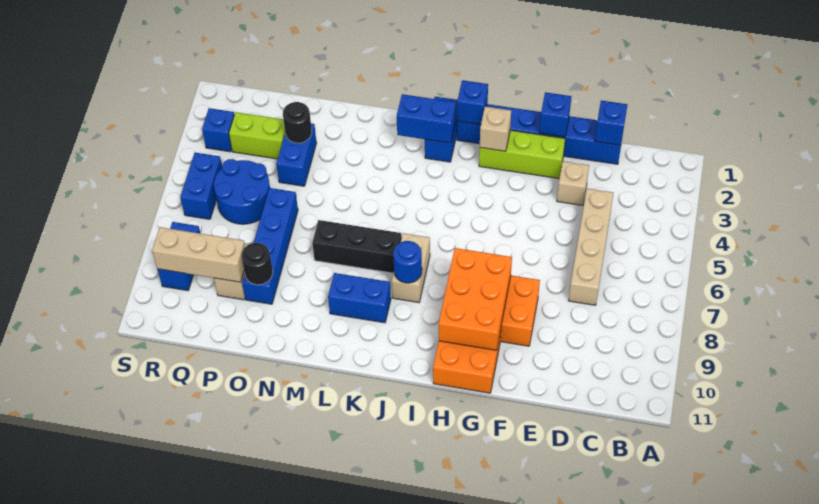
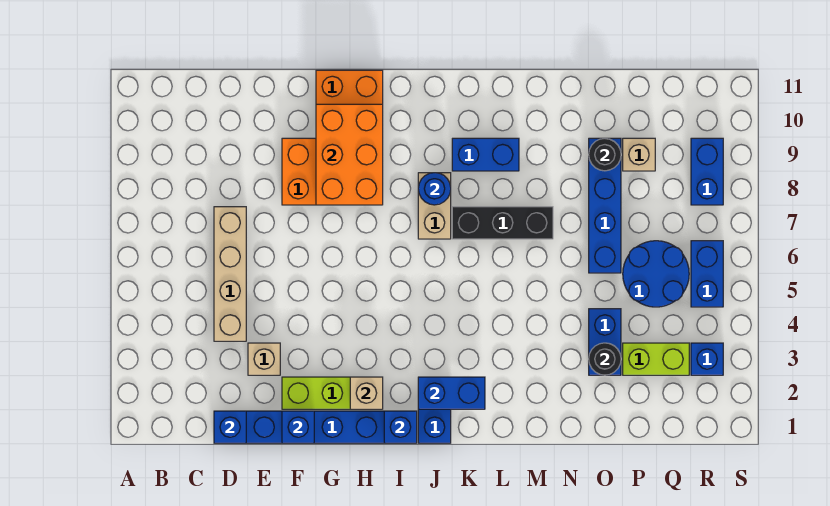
tan brick P9:R9 level 2 -> none

